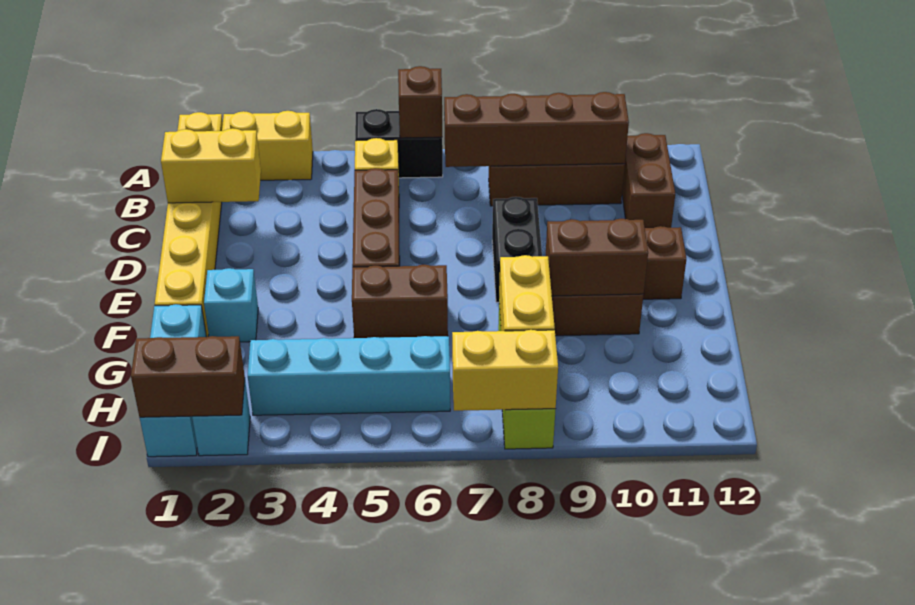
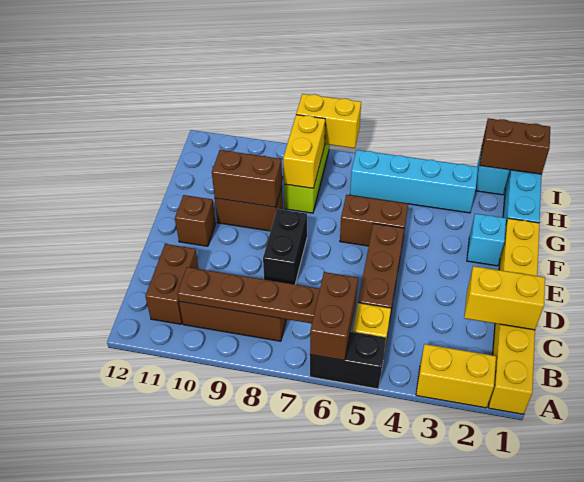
brown brick A6 level 2 -> brown brick A6:B6 level 2
brown brick B7:B10 level 2 -> brown plate B7:B10 level 2

